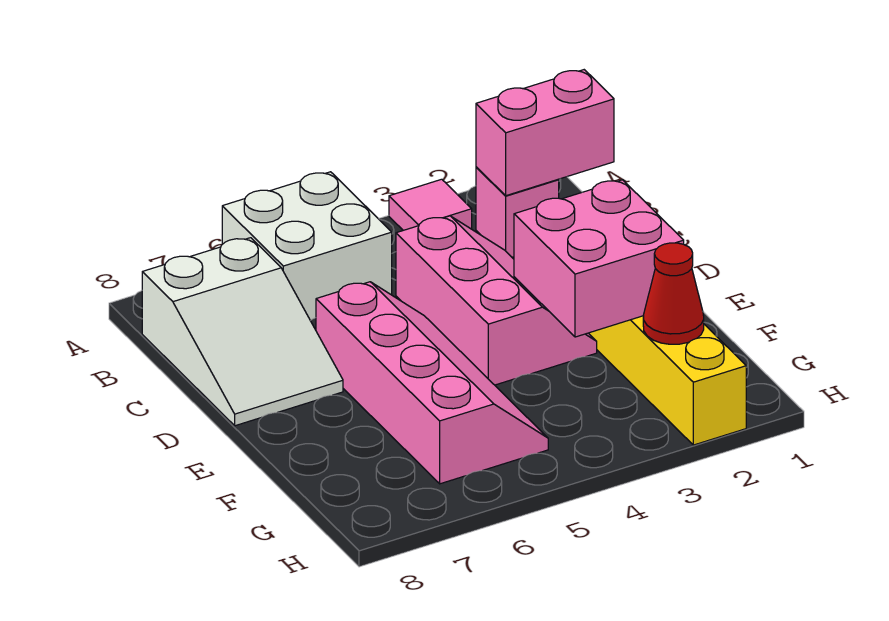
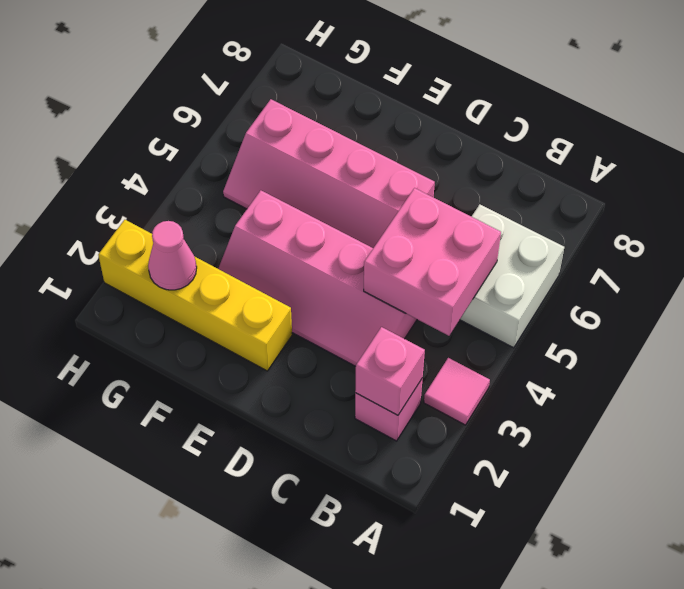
pink brick B1:B2 level 2 -> pink brick B2 level 2
white slope B7:D8 level 1 top B -> none
pink slope C3:E4 level 1 top 4 -> pink slope C3:F4 level 1 top 4
pink brick E2:F3 level 2 -> pink brick B4:C5 level 2
red cone G2 level 2 -> pink cone G2 level 2

